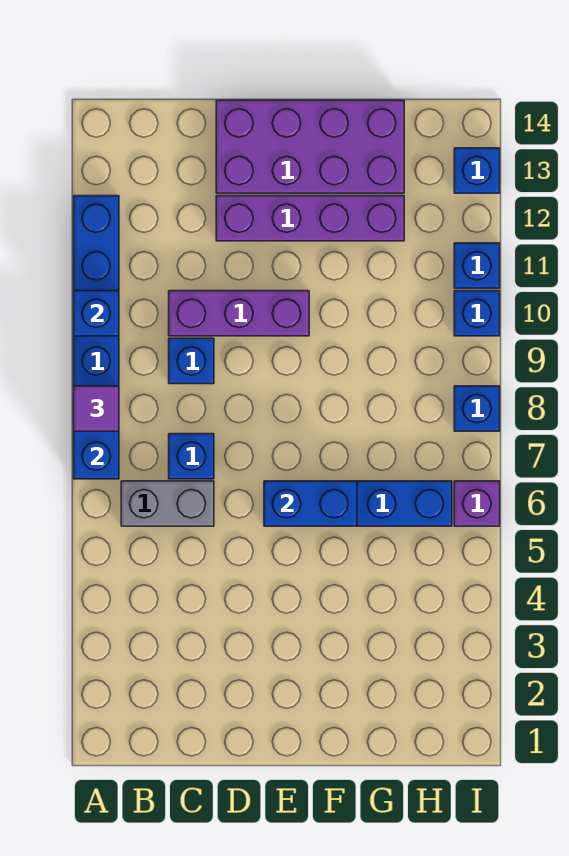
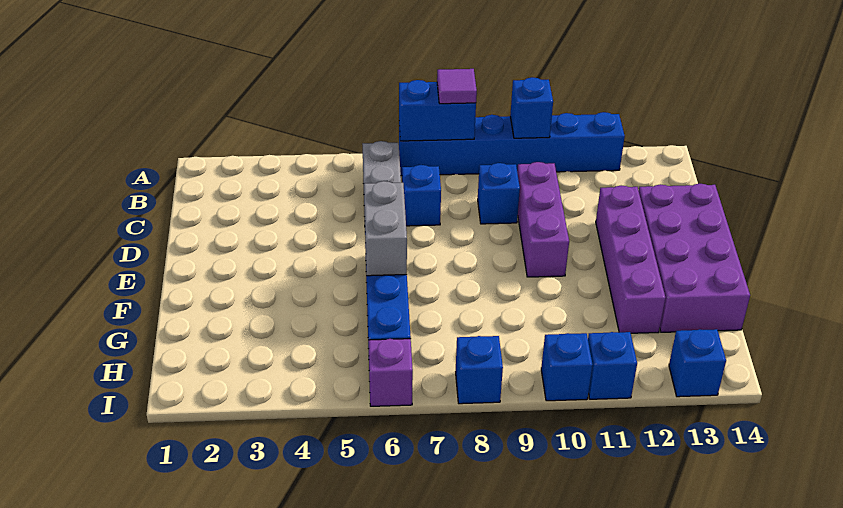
blue brick E6:F6 level 2 -> grey brick E6:F6 level 2

